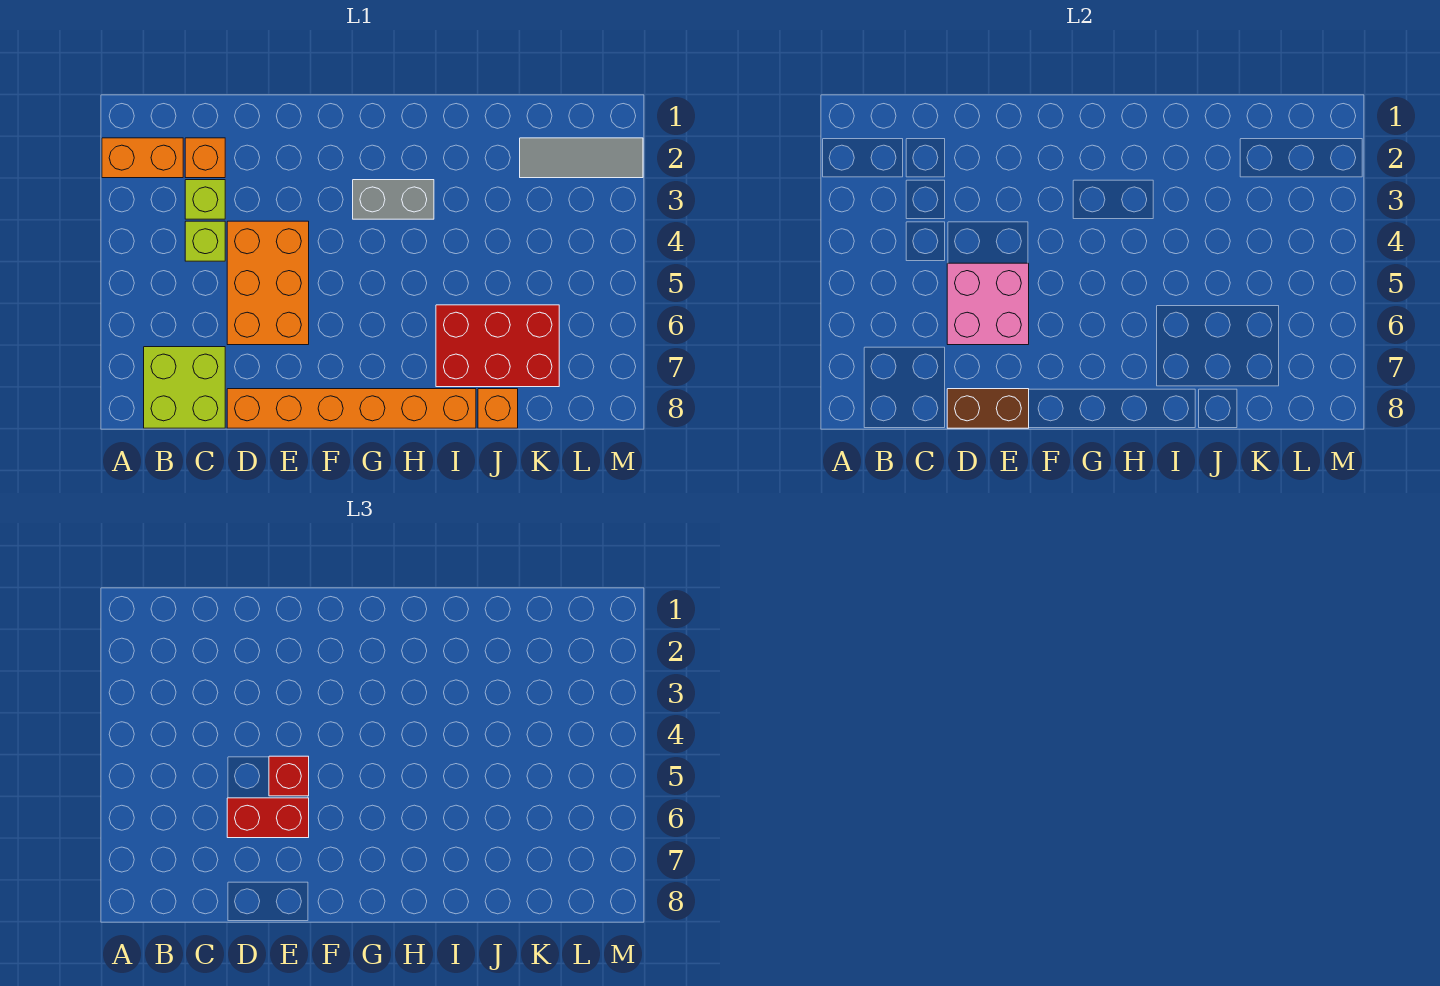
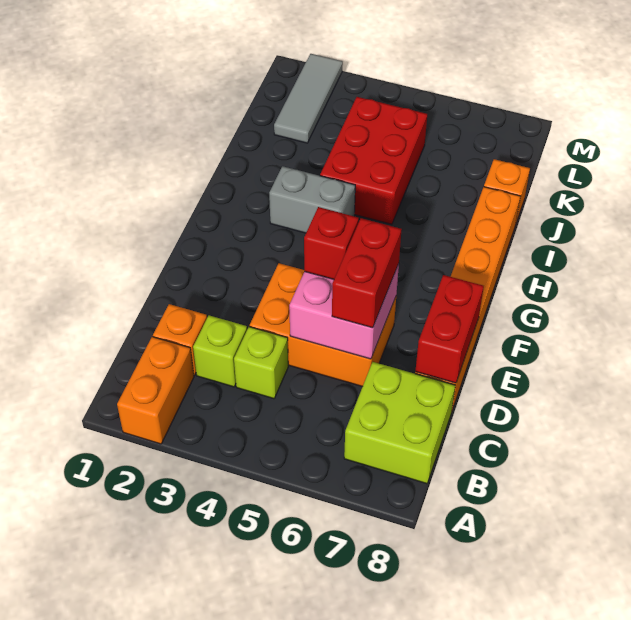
brown brick D8:E8 level 2 -> red brick D8:E8 level 2
grey brick G3:H3 level 1 -> grey brick H3:H4 level 1
red brick I6:K7 level 1 -> red brick I4:K5 level 1

